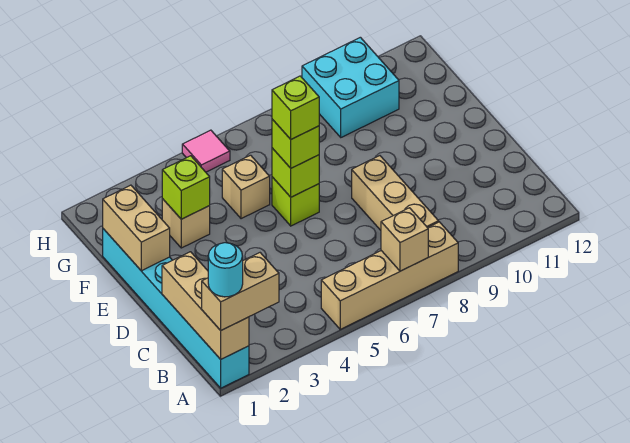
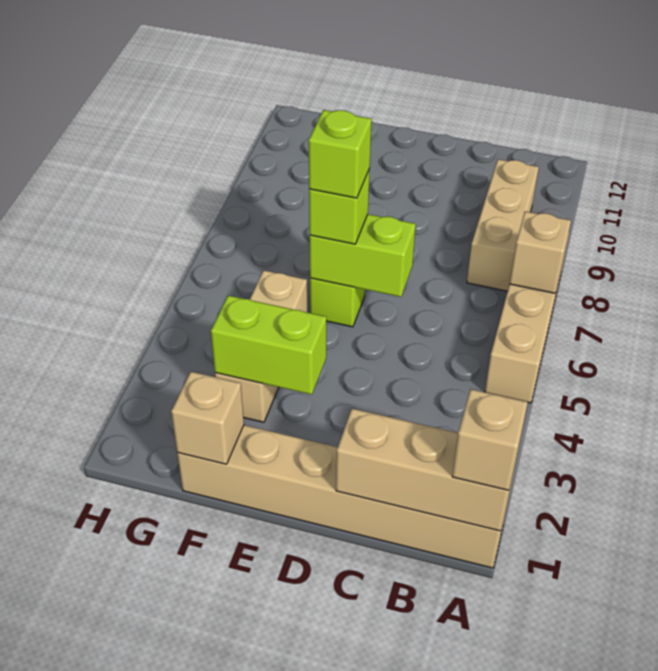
cyan brick A1:F1 level 1 -> tan brick A1:F1 level 1
tan brick A1:A2 level 3 -> tan brick A1 level 3
cyan round brick A1 level 4 -> none
tan brick B8:D8 level 1 -> tan brick B8:B10 level 1
tan brick E1:F1 level 2 -> tan brick F1 level 2
lime brick E6 level 2 -> lime brick D6:E6 level 2
lime brick F3 level 2 -> lime brick E3:F3 level 2
cyan brick G9:H10 level 1 -> none
pink tile H5 level 1 -> none

